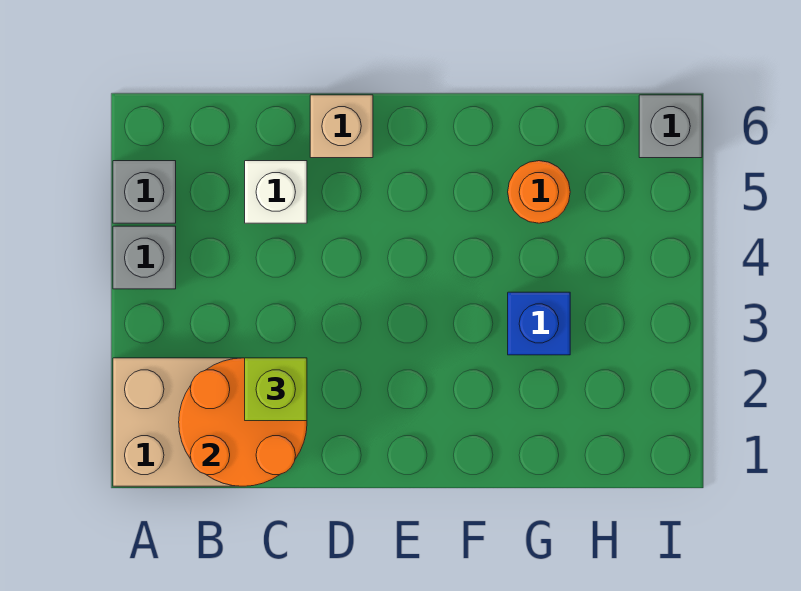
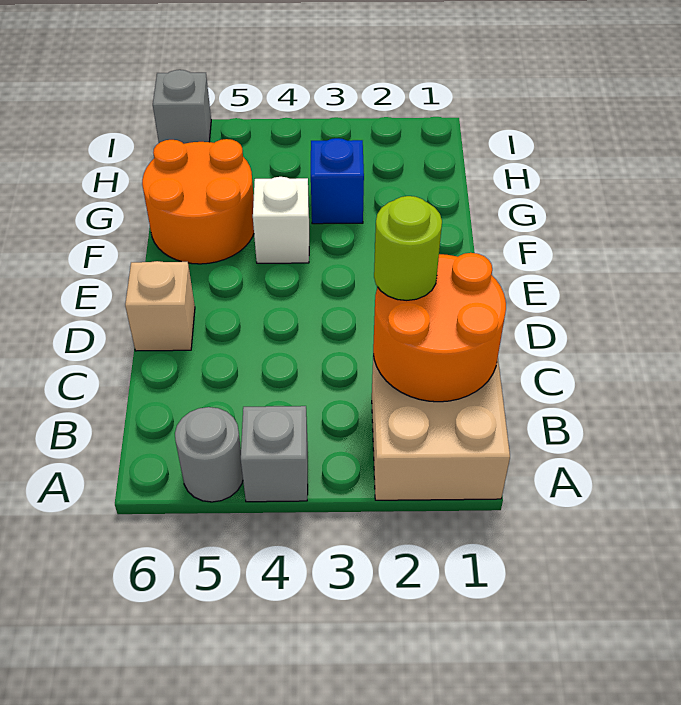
grey brick A5 level 1 -> grey round brick A5 level 1
lime brick C2 level 3 -> lime round brick C2 level 3
white brick C5 level 1 -> white brick F4 level 1
orange round brick G5 level 1 -> orange round brick F5:G6 level 1

